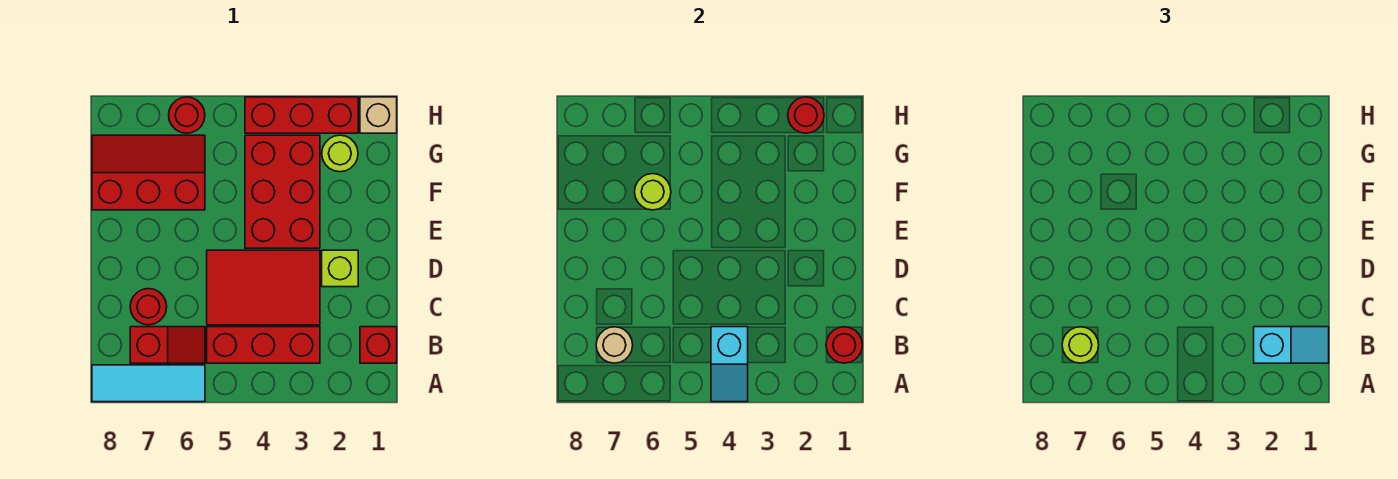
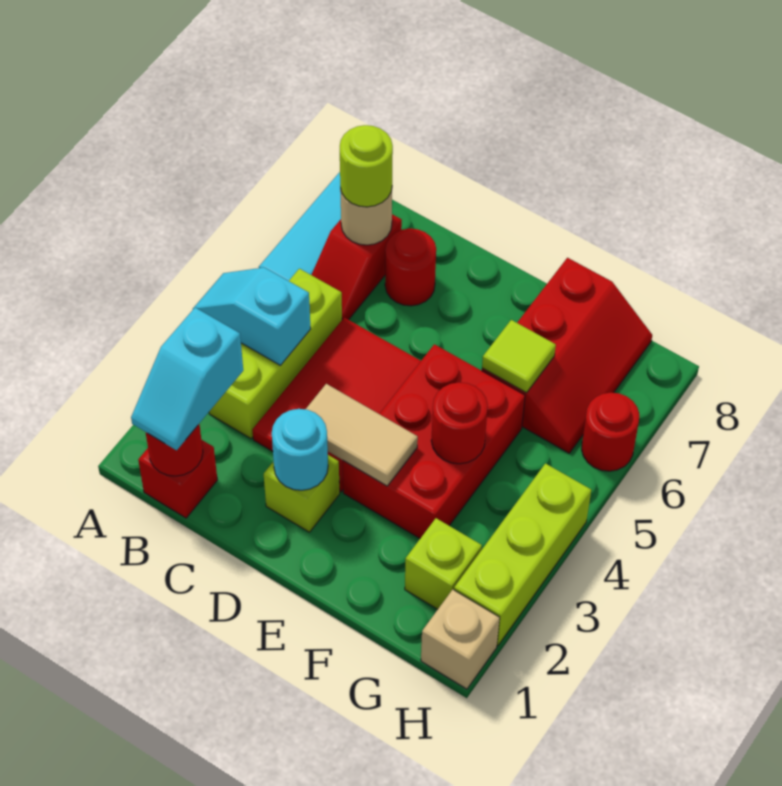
red brick B3:B5 level 1 -> lime brick B3:B5 level 1
none -> cyan round brick D2 level 2
none -> tan tile D3:E3 level 2
red brick E3:G4 level 1 -> red brick E3:F5 level 1
lime round brick F6 level 2 -> lime tile F6 level 2
lime round brick G2 level 1 -> lime brick G2 level 1
red brick H2:H4 level 1 -> lime brick H2:H4 level 1
red round brick H2 level 2 -> red round brick F4 level 2

